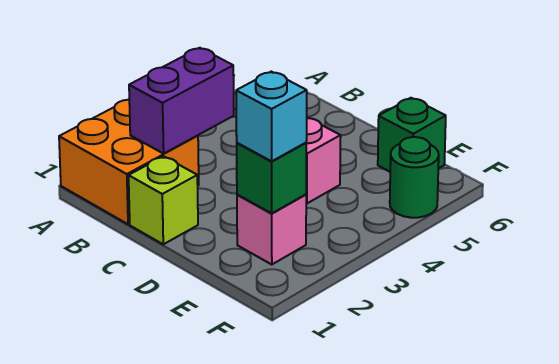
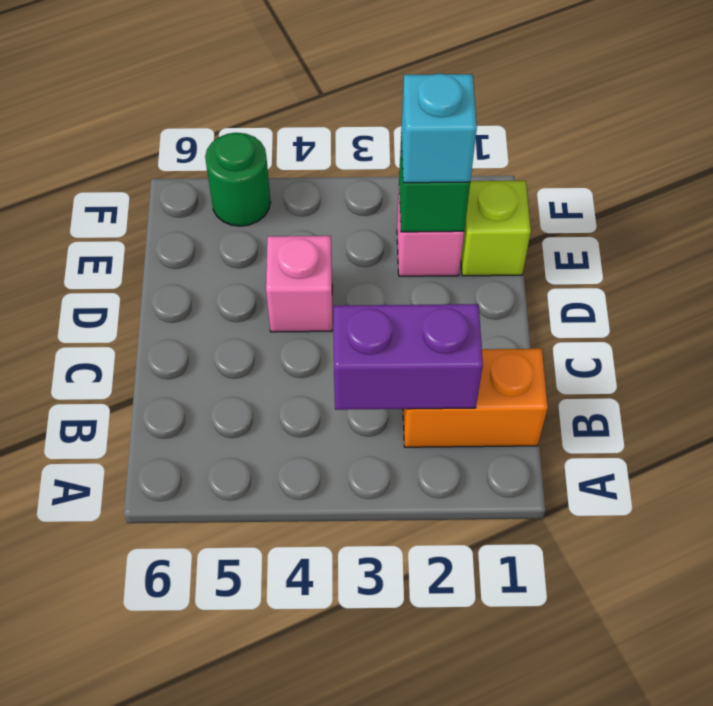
orange brick A1:B2 level 1 -> orange brick B1:B2 level 1
lime brick C1 level 1 -> lime brick E1 level 1
green brick E6 level 1 -> none

